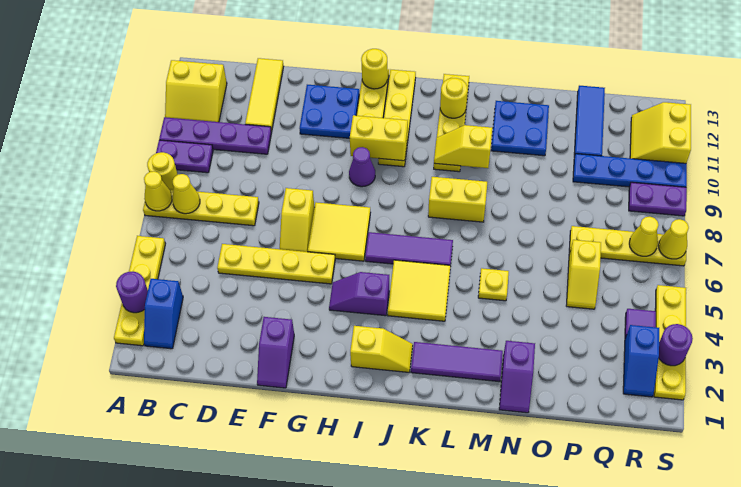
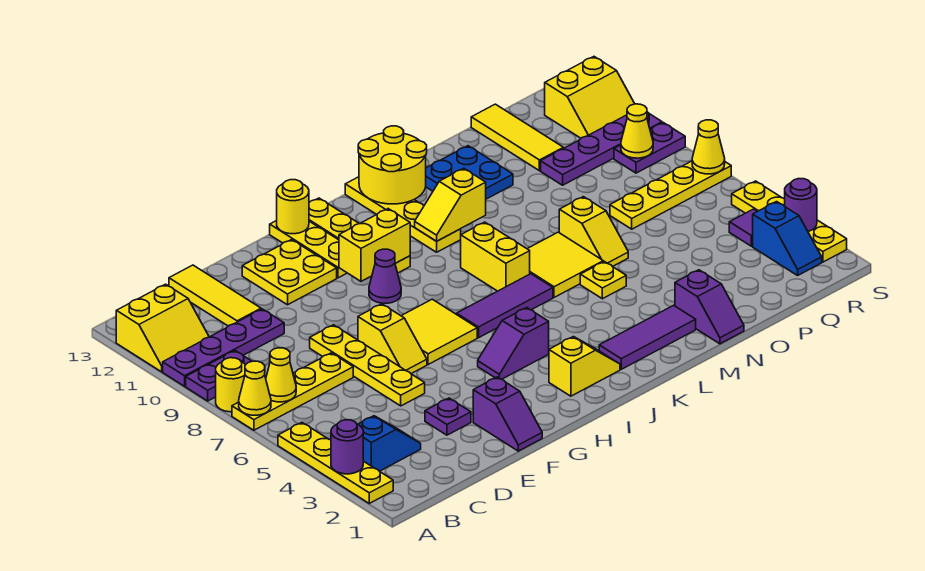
blue slope B2:B3 level 1 top 3 -> blue slope B3:C3 level 1 top B
yellow plate D5:G5 level 1 -> yellow plate E5:E8 level 1
none -> purple plate E3 level 1
blue plate F11:G12 level 1 -> yellow plate F11:G12 level 1
yellow tile J4:K5 level 1 -> yellow tile L6:M7 level 1
yellow brick K8:L8 level 1 -> yellow brick K7:K8 level 1
yellow round brick K12 level 2 -> yellow round brick K12:L13 level 2
yellow slope P5:P6 level 1 top 6 -> yellow slope N6:N7 level 1 top 7
blue plate P10:S10 level 1 -> purple plate P10:S10 level 1
blue tile P11:P13 level 1 -> yellow tile P11:P13 level 1
yellow cone R7 level 2 -> yellow cone R9 level 2
yellow slope R11:S12 level 1 top S -> yellow slope R11:S12 level 1 top 12

